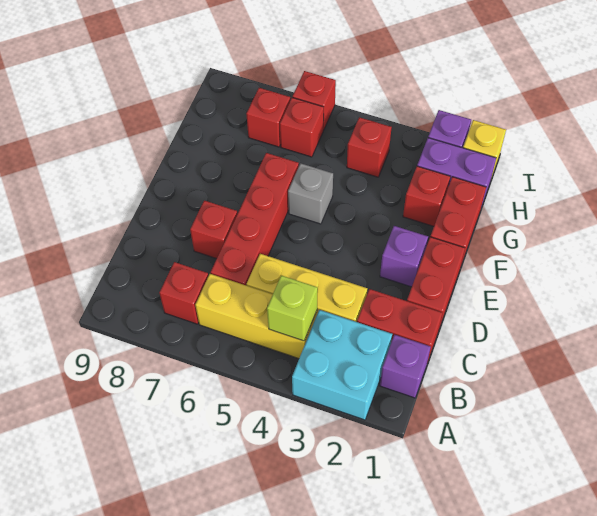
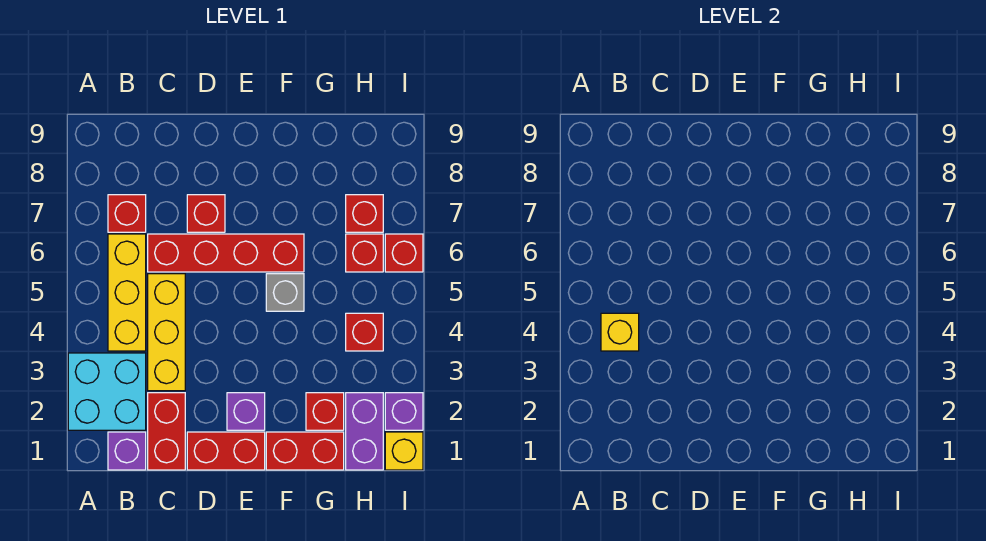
lime brick B4 level 2 -> yellow brick B4 level 2

